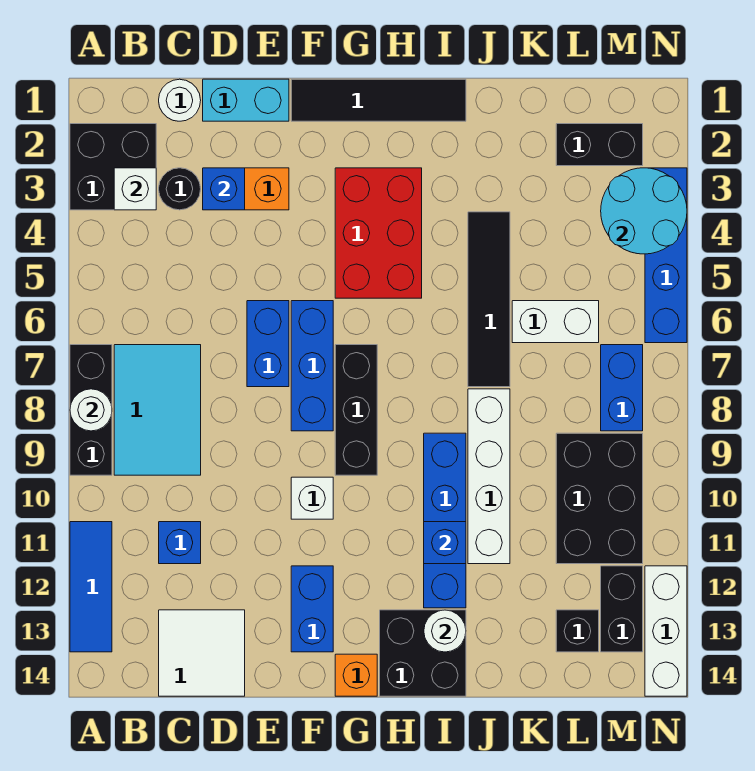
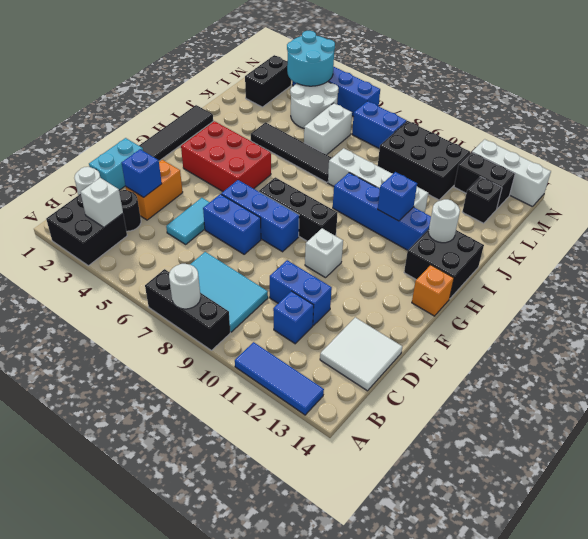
none -> cyan tile D5:E5 level 1
blue brick F12:F13 level 1 -> blue brick D10:D11 level 1
none -> white round brick L4:M5 level 1

